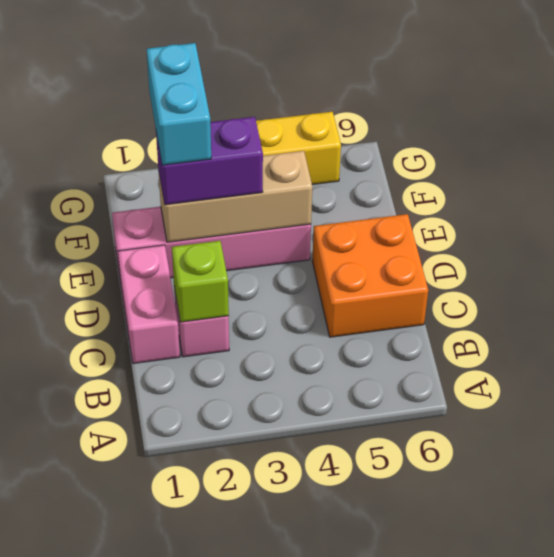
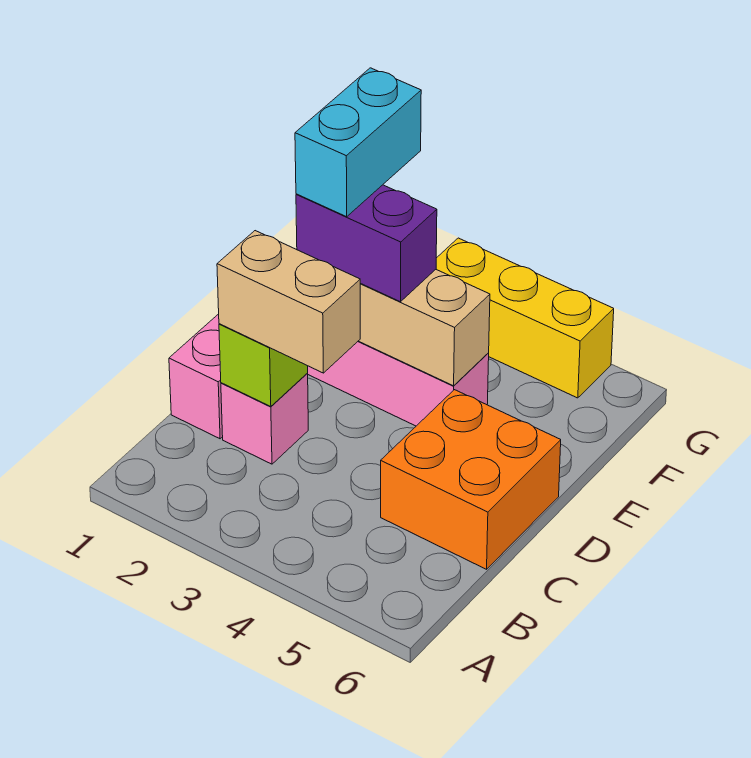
none -> tan brick C2:C3 level 3

